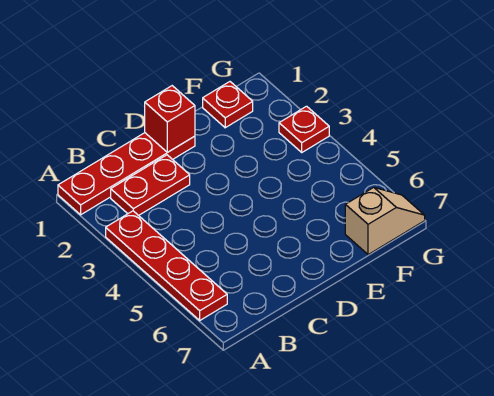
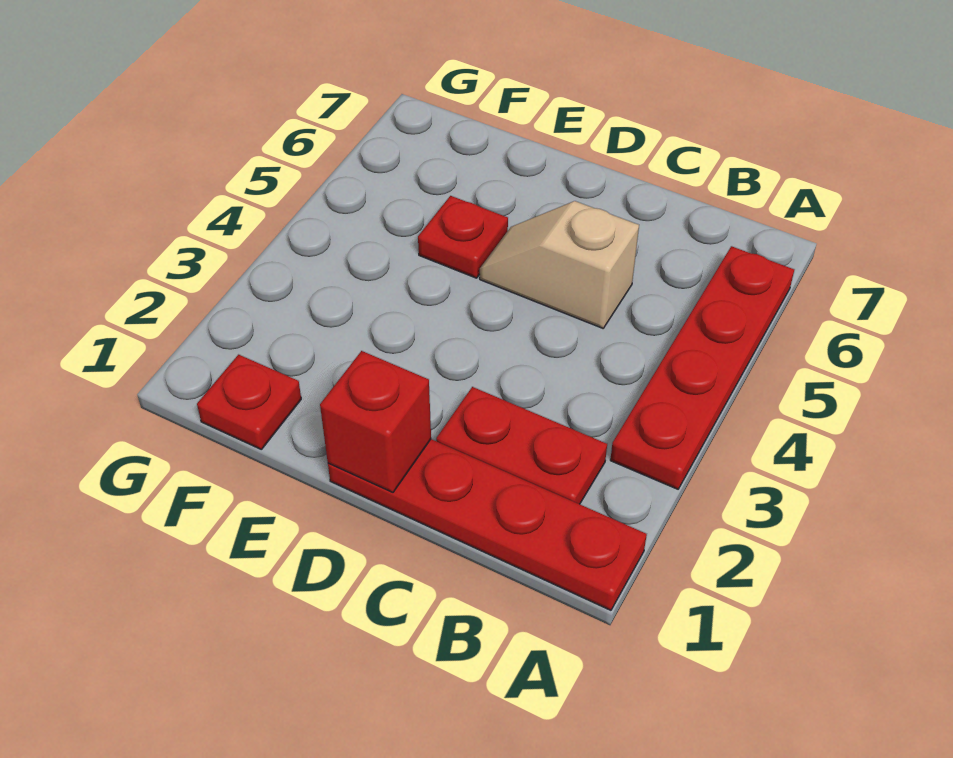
tan slope F7:G7 level 1 top F -> tan slope C5:D5 level 1 top C
red plate G3 level 1 -> red plate E5 level 1

